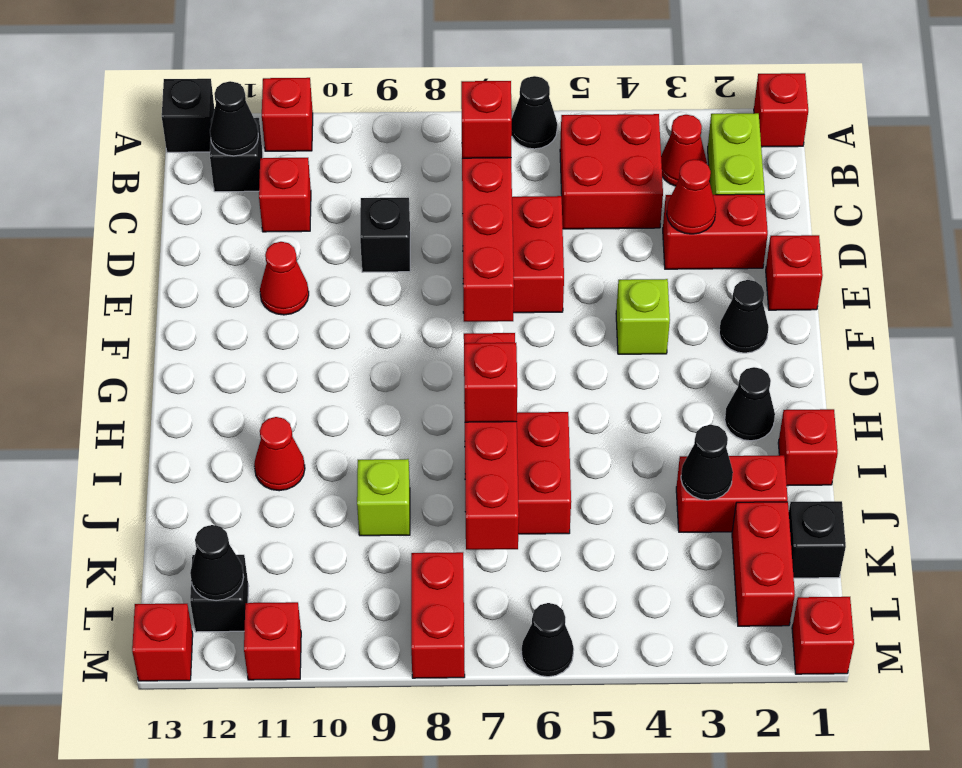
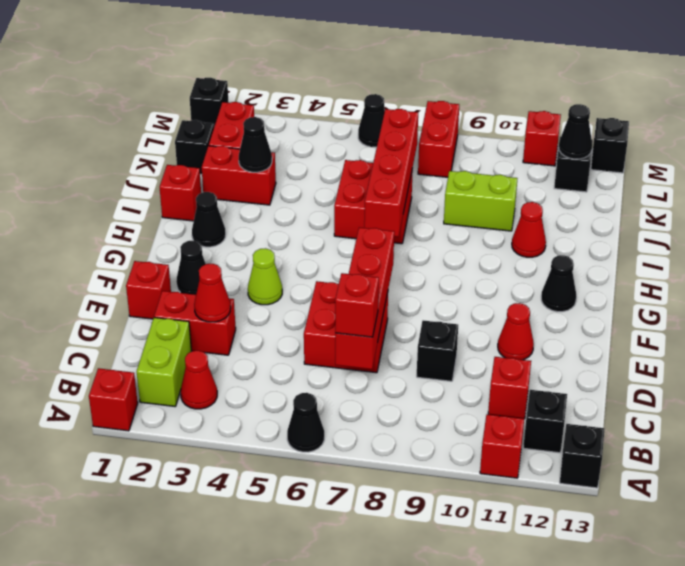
red brick B4:C5 level 1 -> none
black cone B12 level 2 -> black cone G12 level 1
lime brick F4 level 1 -> lime cone F4 level 1
red brick I7 level 3 -> none
lime brick J9 level 1 -> lime brick J9:J10 level 1
red brick M1 level 1 -> black brick M1 level 1
red brick M13 level 1 -> black brick M13 level 1

